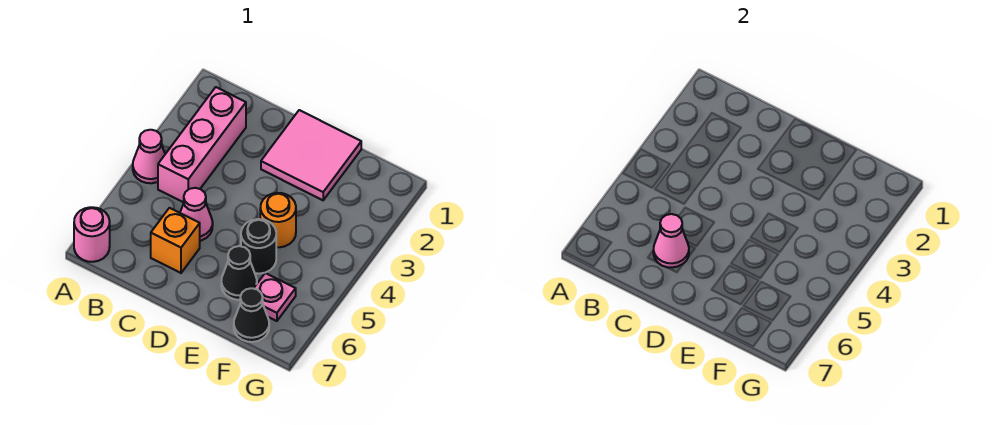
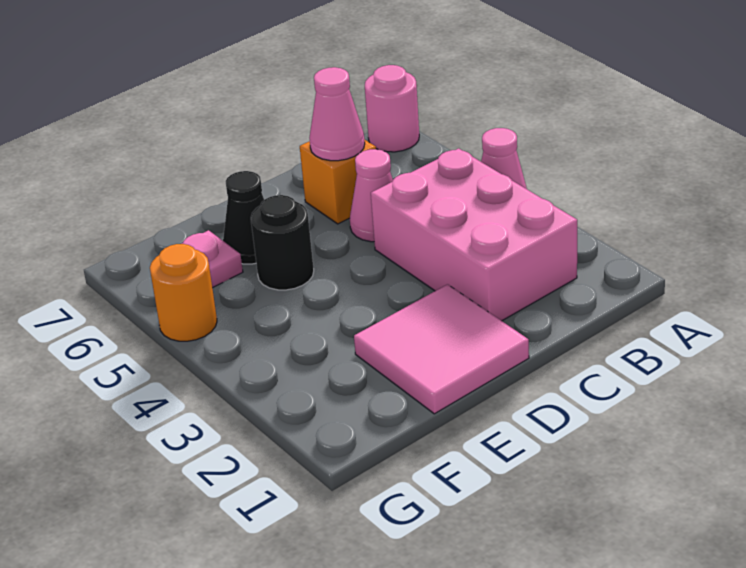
pink brick B2:B4 level 1 -> pink brick B2:C4 level 1
orange round brick E4 level 1 -> orange round brick G5 level 1
black cone F7 level 1 -> none

